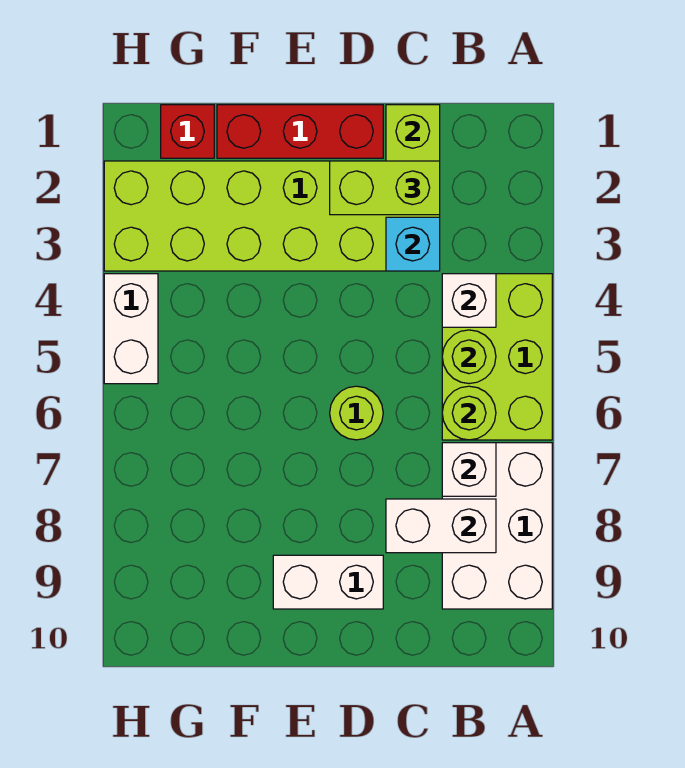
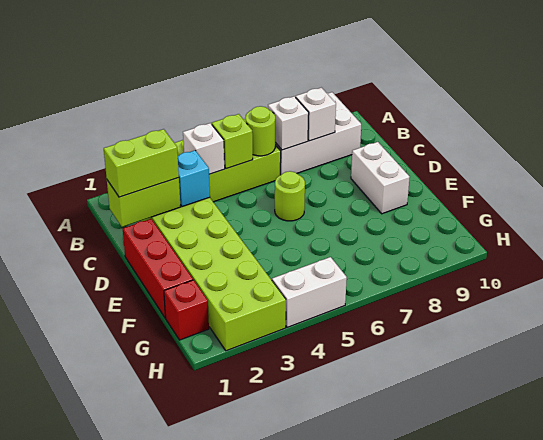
lime round brick B5 level 2 -> lime brick B5 level 2
white brick B8:C8 level 2 -> white brick B8 level 2
lime brick C2:D2 level 3 -> lime brick C1:C2 level 3

